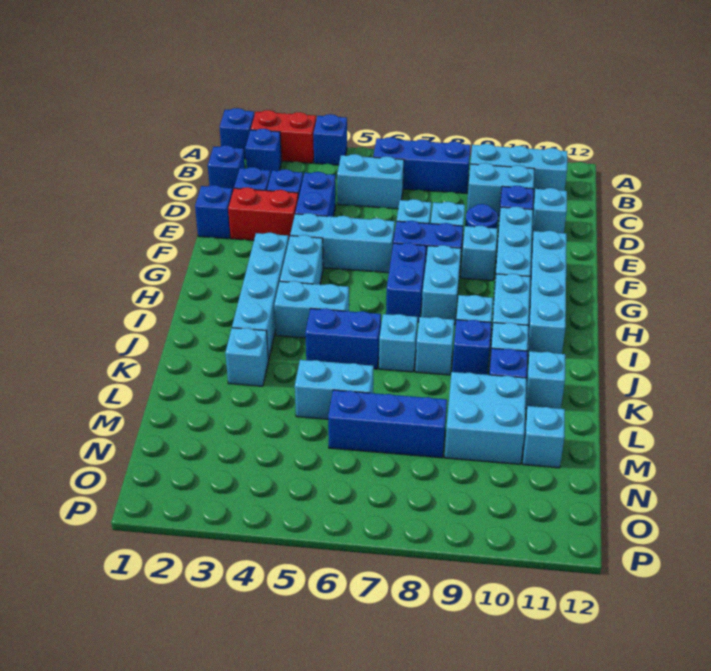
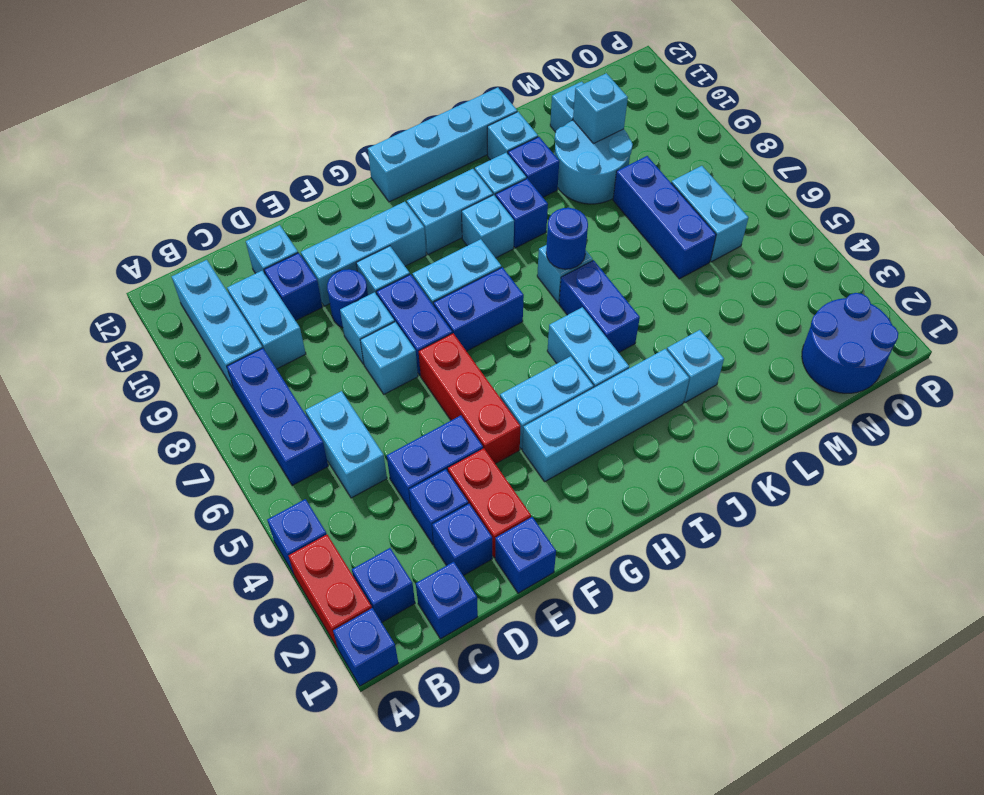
cyan brick F4:F6 level 1 -> red brick F4:F6 level 1
cyan brick F11:I11 level 1 -> cyan brick H12:K12 level 1
none -> blue round brick J7 level 2
cyan brick J8 level 1 -> cyan brick M10 level 2
cyan brick L5:L6 level 1 -> cyan brick N6:N7 level 1
cyan brick L9:M10 level 1 -> cyan round brick L9:M10 level 1
none -> blue round brick N1:O2 level 1

